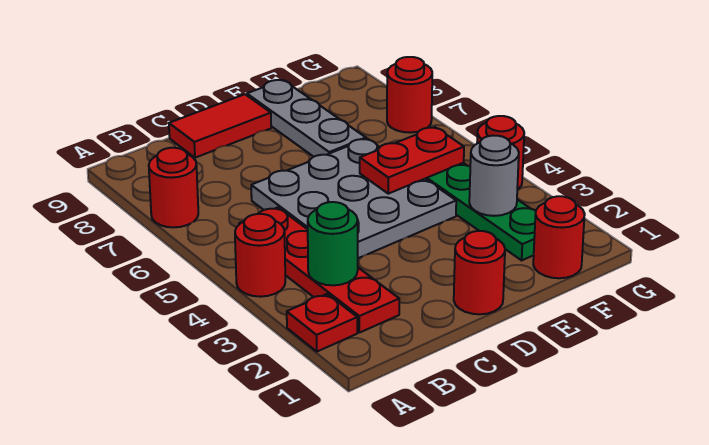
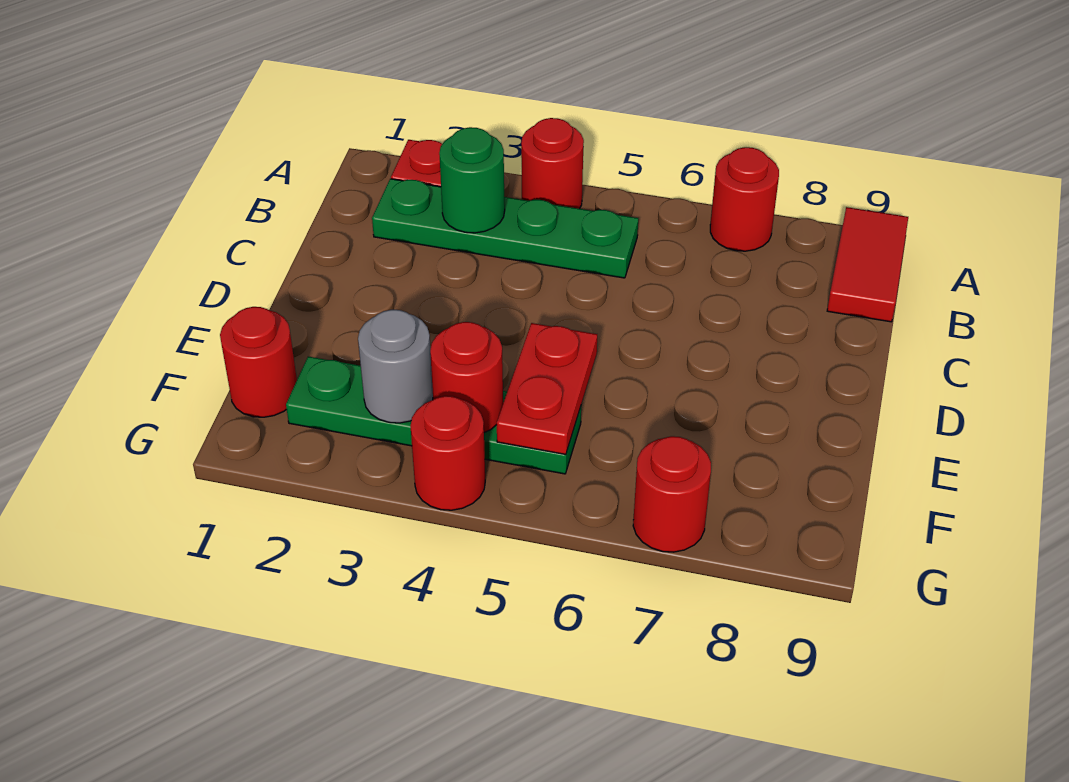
red plate B2:B5 level 1 -> green plate B2:B5 level 1
grey plate C4:E6 level 1 -> none
red tile C9:D9 level 1 -> red tile A9:B9 level 1
red round brick D1 level 1 -> red round brick F4 level 2
grey plate E7:E9 level 1 -> none

